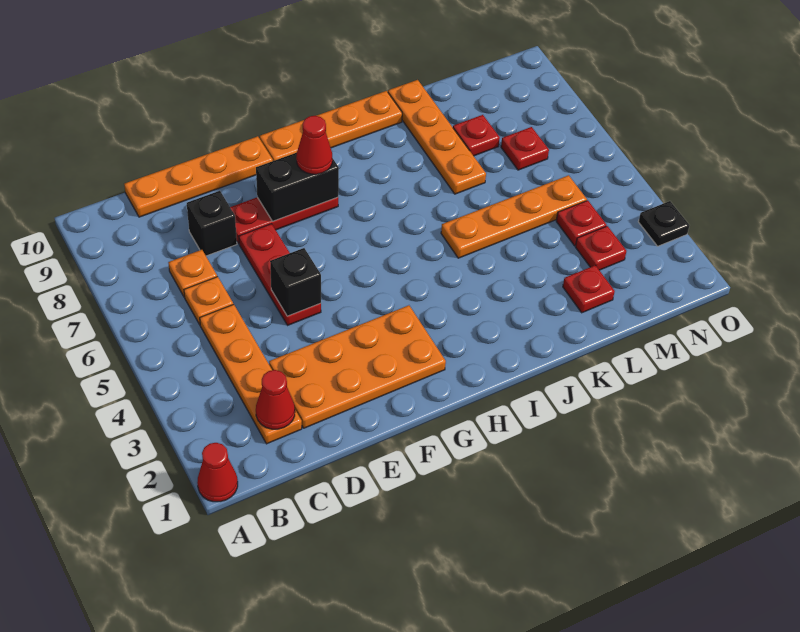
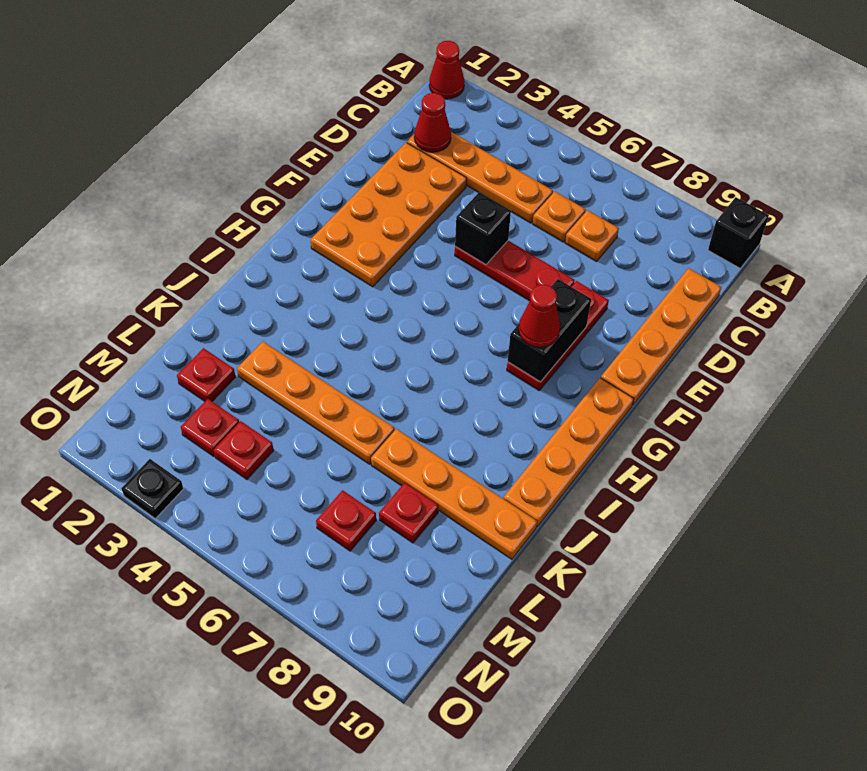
black brick D8 level 1 -> black brick A10 level 1
orange plate J5:M5 level 1 -> orange plate K3:K6 level 1

